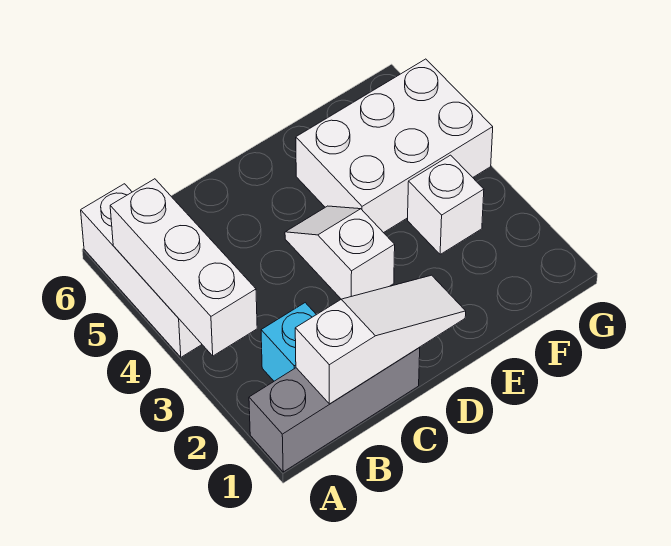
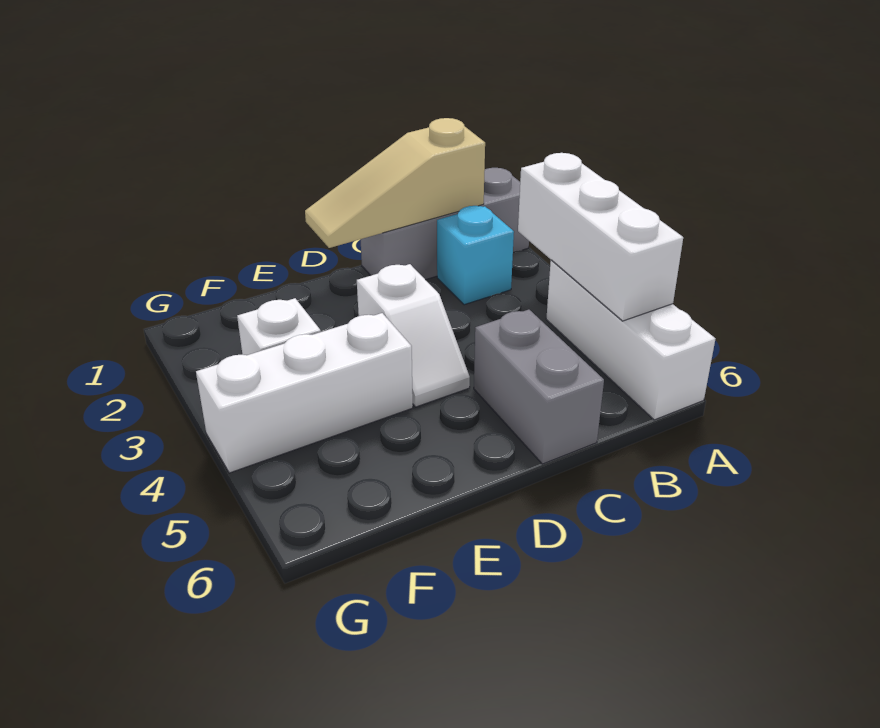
white slope B1:D1 level 2 top B -> tan slope B1:D1 level 2 top B
none -> grey brick C5:C6 level 1
white brick E4:G5 level 1 -> white brick E4:G4 level 1

